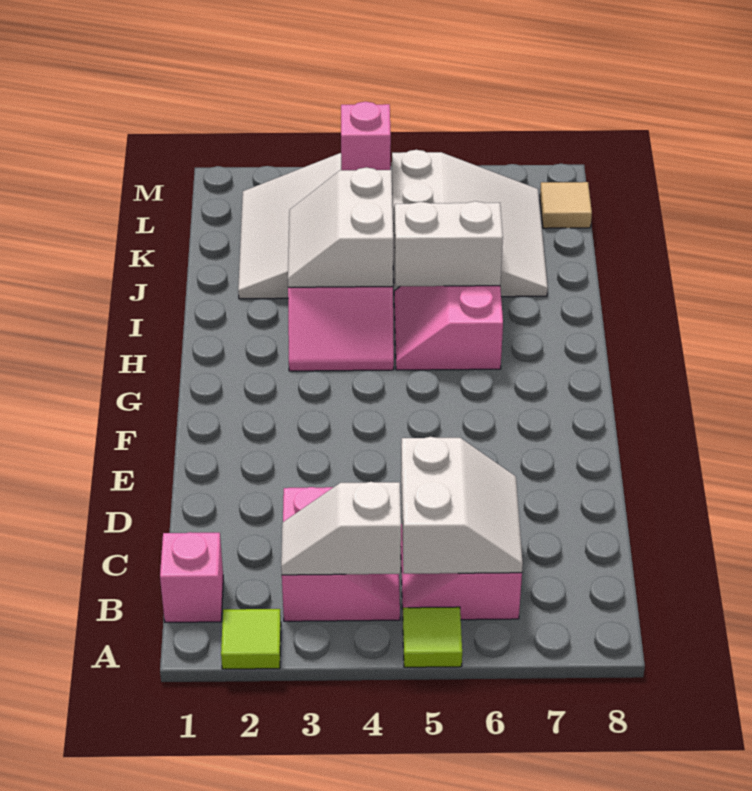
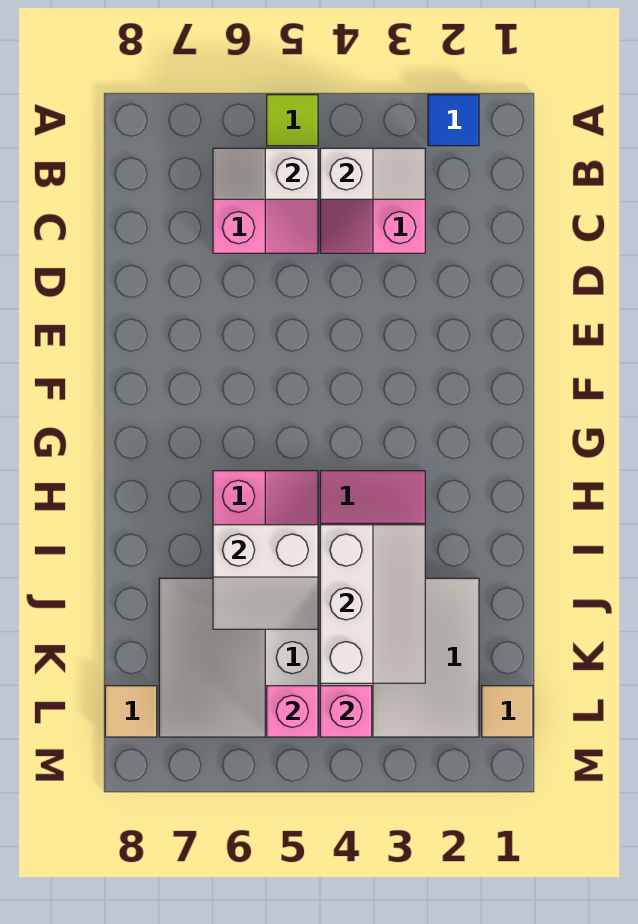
lime tile A2 level 1 -> blue tile A2 level 1
pink brick B1 level 1 -> pink brick L5 level 2
white slope B5:C6 level 2 top 5 -> white slope B5:B6 level 2 top 5
white slope I3:J4 level 2 top 4 -> white slope I3:K4 level 2 top 4
none -> tan tile L1 level 1

